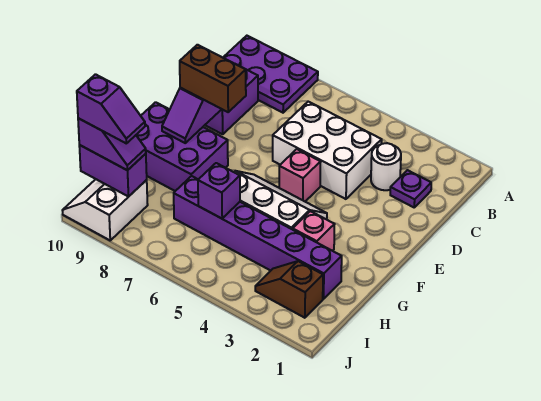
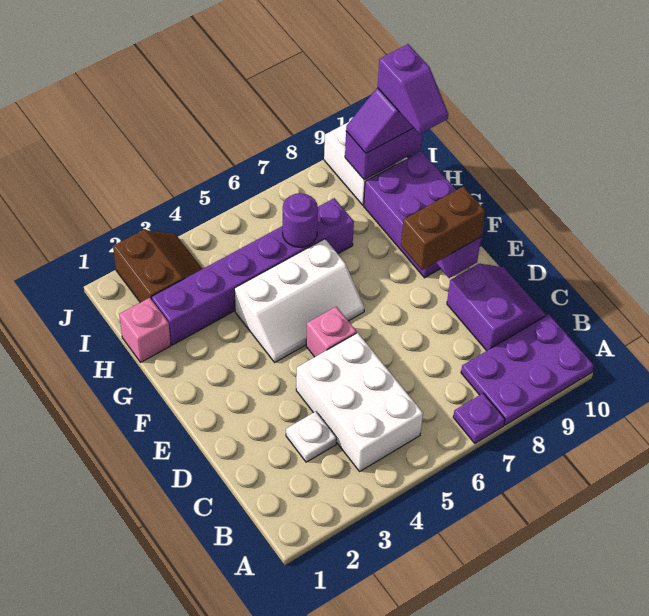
purple plate C2 level 1 -> purple plate A7 level 1
white round brick C3 level 1 -> white plate C3 level 1
white brick C4:D6 level 1 -> white brick B4:D5 level 1
purple brick F8:G10 level 1 -> purple brick F9:H10 level 1
pink brick G3 level 1 -> pink brick H1 level 1
purple brick H6 level 2 -> purple round brick H6 level 2
brown slope I2:I3 level 1 top 2 -> brown slope I2:J3 level 1 top 2
purple slope I9:I10 level 4 top 10 -> purple slope H10:I10 level 4 top I

